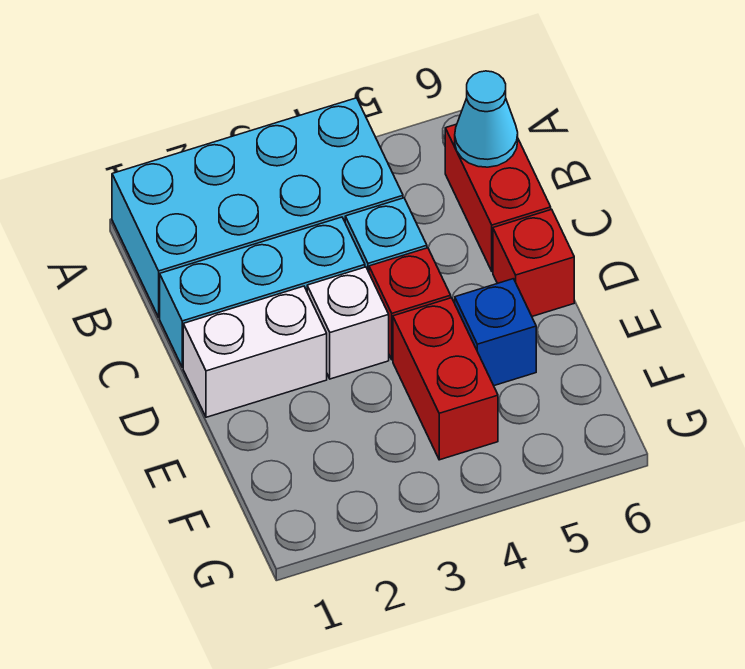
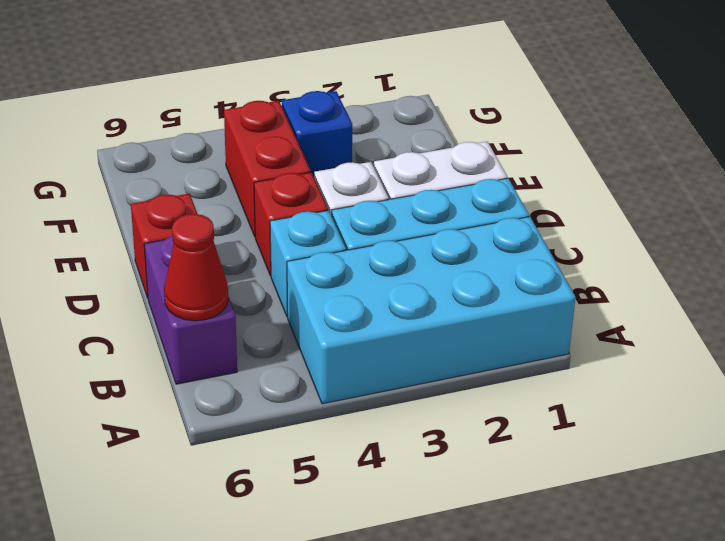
red brick B6:C6 level 1 -> purple brick B6:C6 level 1
cyan cone B6 level 2 -> red cone B6 level 2
blue brick E5 level 1 -> blue brick F3 level 1

